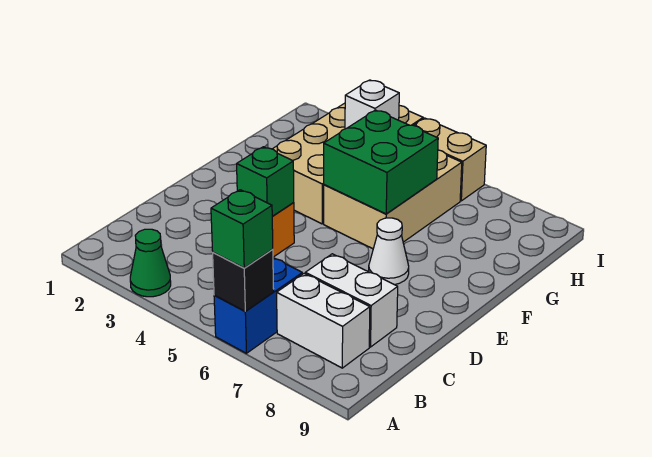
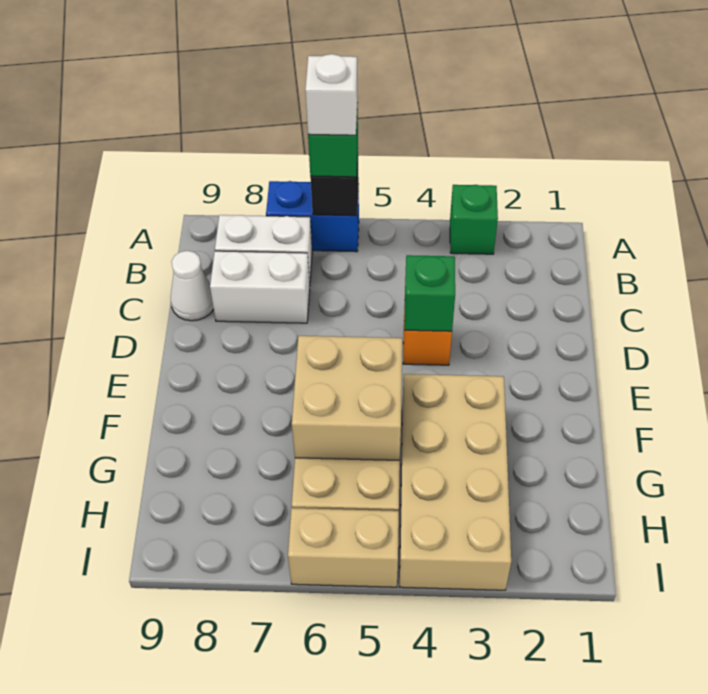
green cone A3 level 1 -> green brick A3 level 1
blue brick A6:B6 level 1 -> blue brick A6:A7 level 1
white cone E7 level 1 -> white cone C9 level 1
green brick F5:G6 level 2 -> tan brick F5:G6 level 2
white brick H4 level 2 -> white brick A6 level 4

